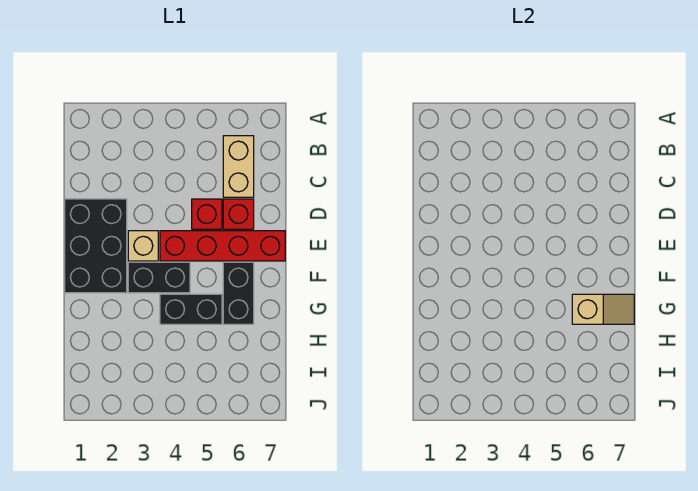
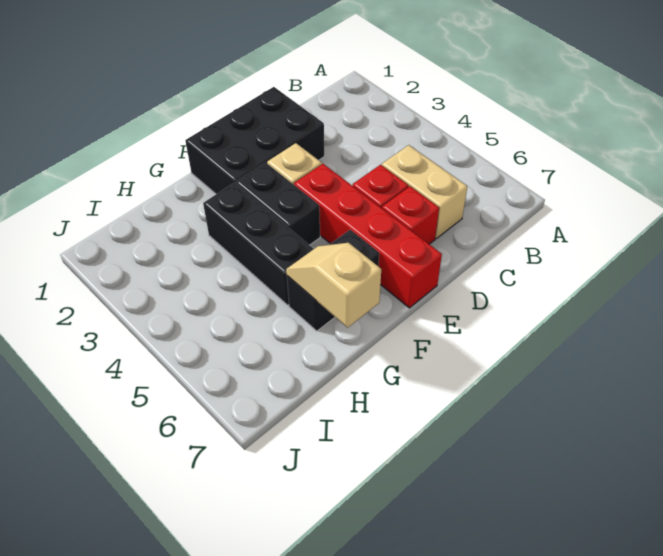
tan brick B6:C6 level 1 -> tan brick C5:C6 level 1
black brick G4:G5 level 1 -> black brick G3:G5 level 1
tan slope G6:G7 level 2 top 6 -> tan slope G6:G7 level 2 top 7

